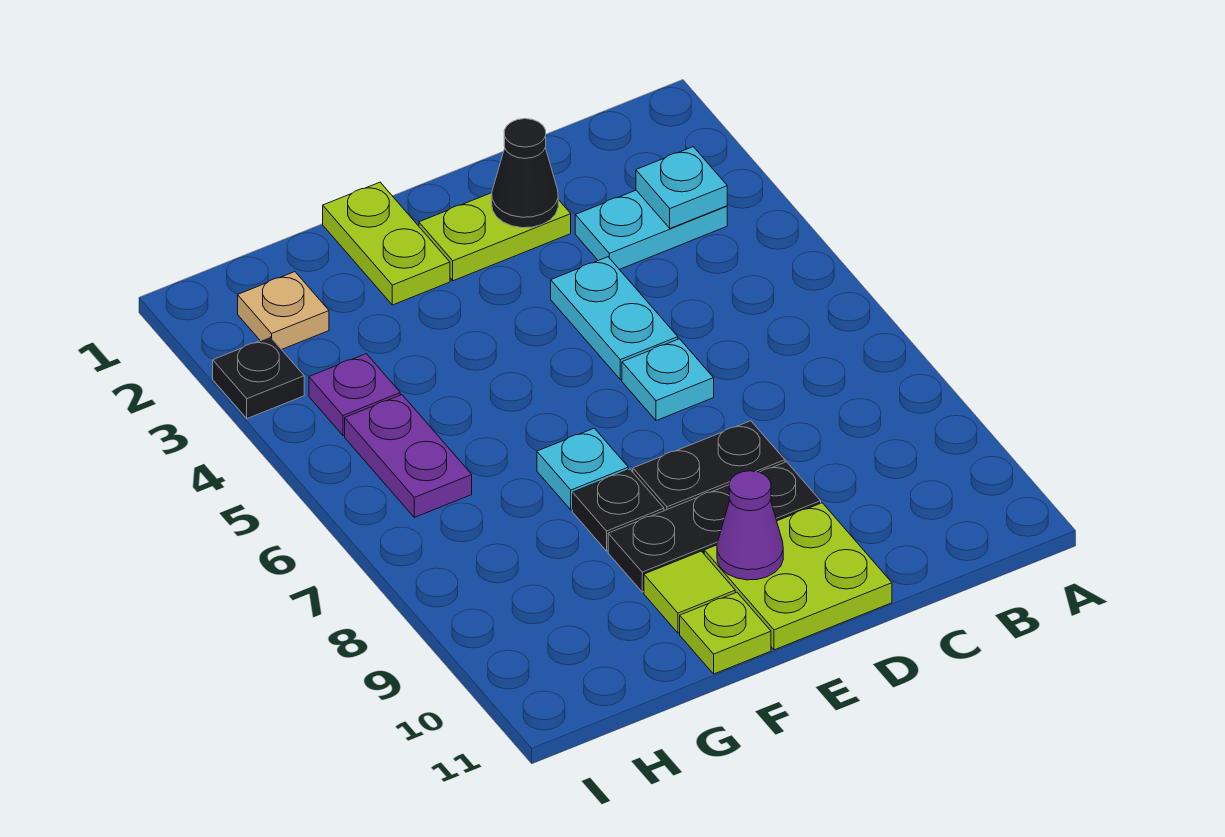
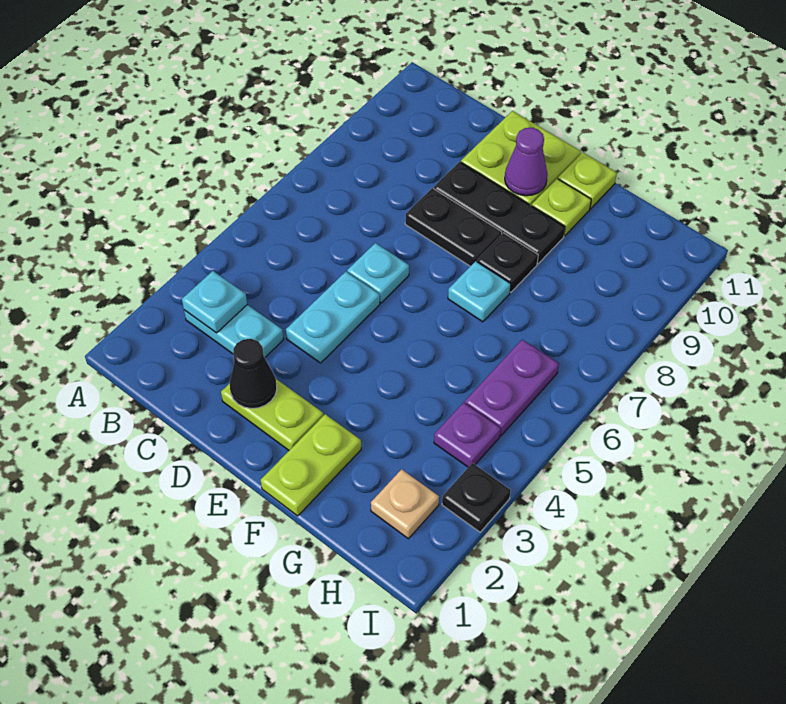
lime tile F10 level 1 -> lime plate F10 level 1

